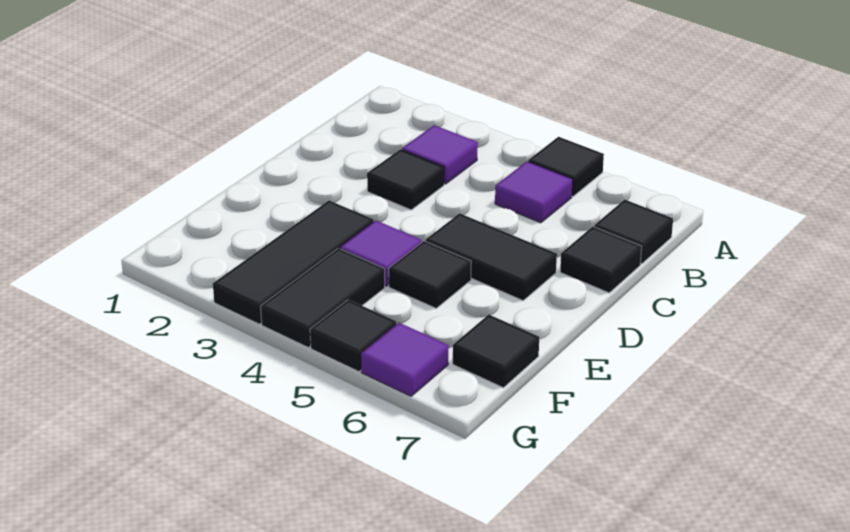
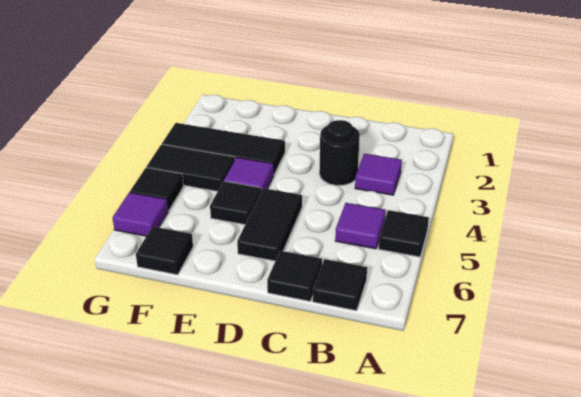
black tile C3 level 1 -> black round brick C3 level 1

